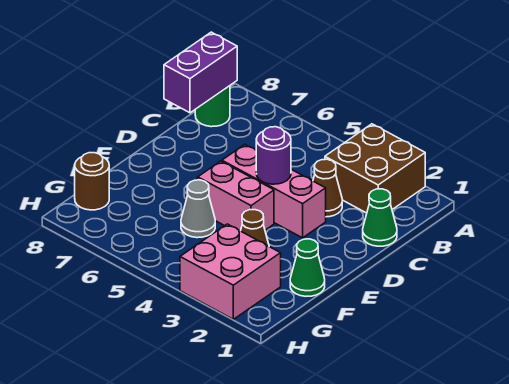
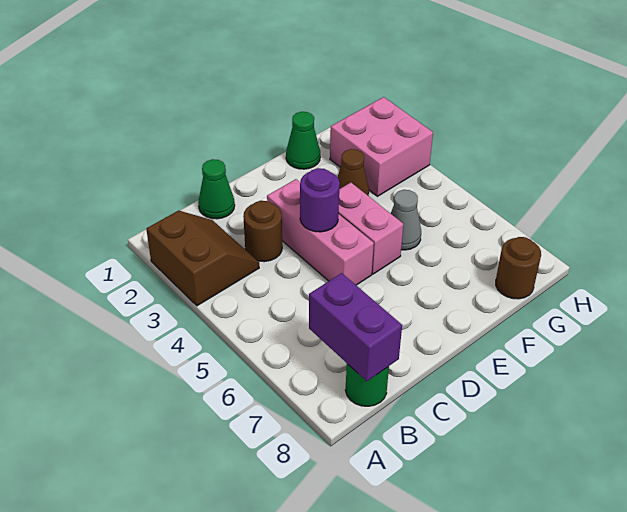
brown brick A2:B3 level 1 -> brown slope A2:B3 level 1 top A
purple brick B8:C8 level 2 -> purple brick B7:B8 level 2
brown cone C3 level 1 -> brown round brick C3 level 1

